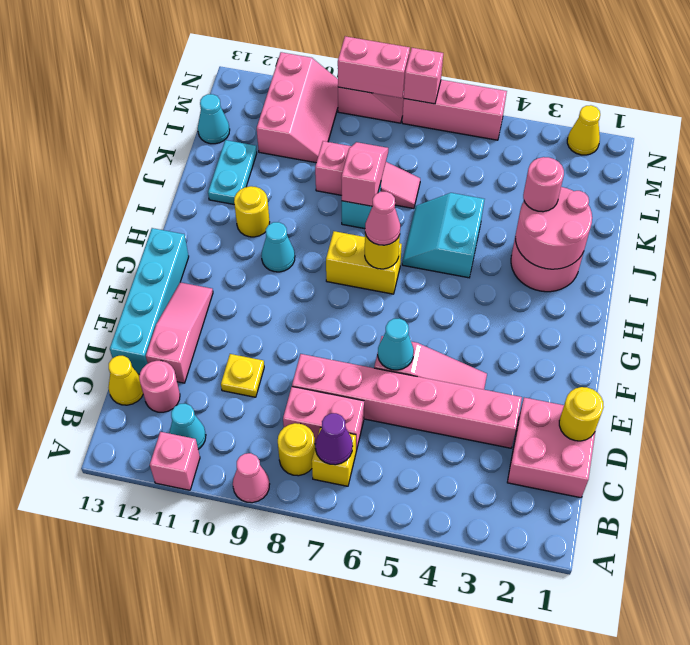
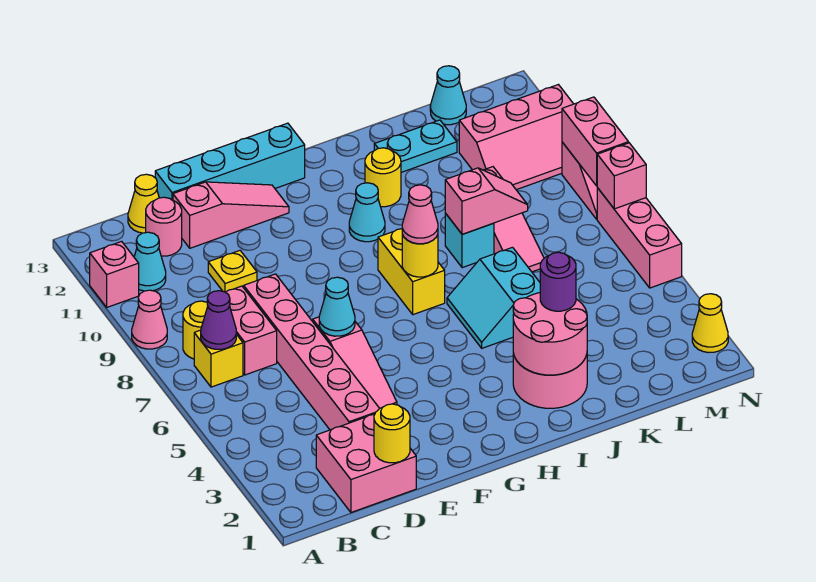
cyan slope I5:J6 level 1 top 5 -> cyan slope I5:J6 level 1 top J
pink round brick J3 level 3 -> purple round brick J3 level 3

